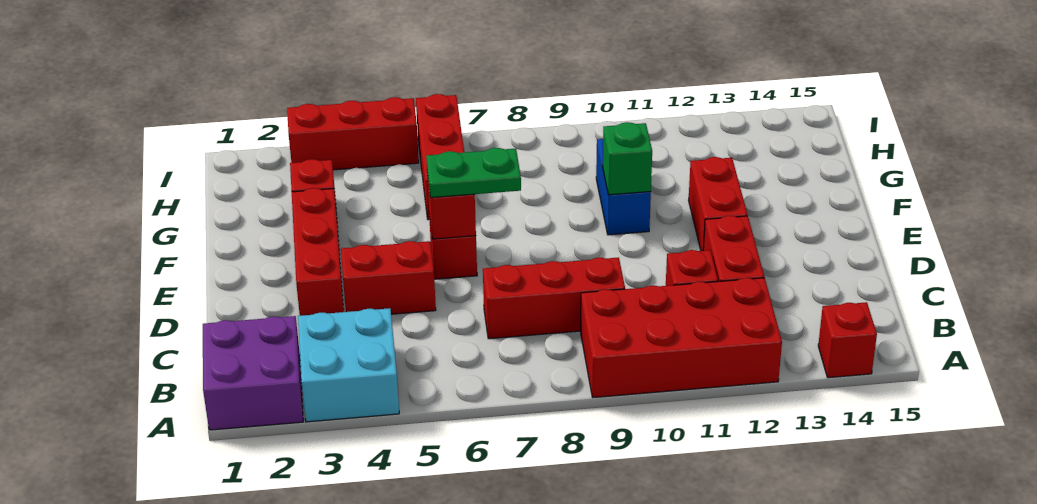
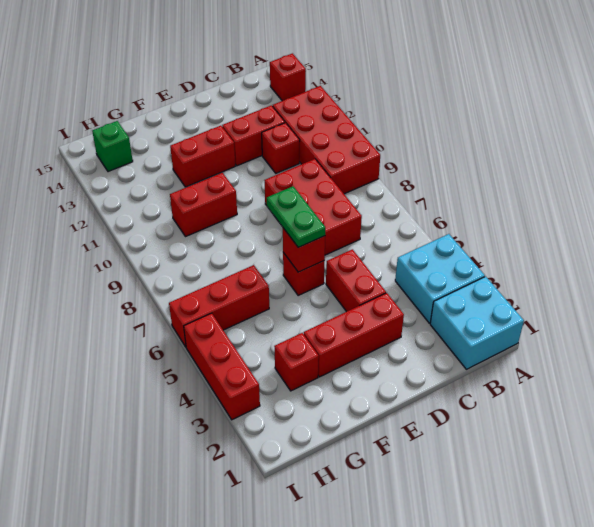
purple brick A1:B2 level 1 -> cyan brick A1:B2 level 1
red brick C7:C9 level 1 -> red brick C7:D9 level 1
blue brick F10:G10 level 1 -> red brick F10:G10 level 1
green brick F10 level 2 -> green brick H14 level 1

